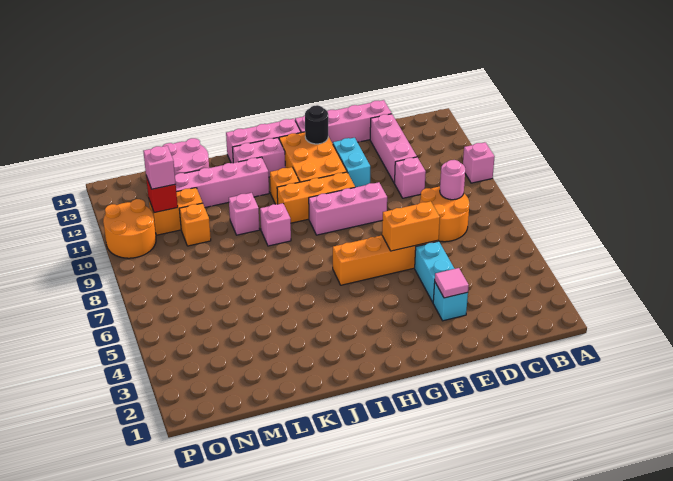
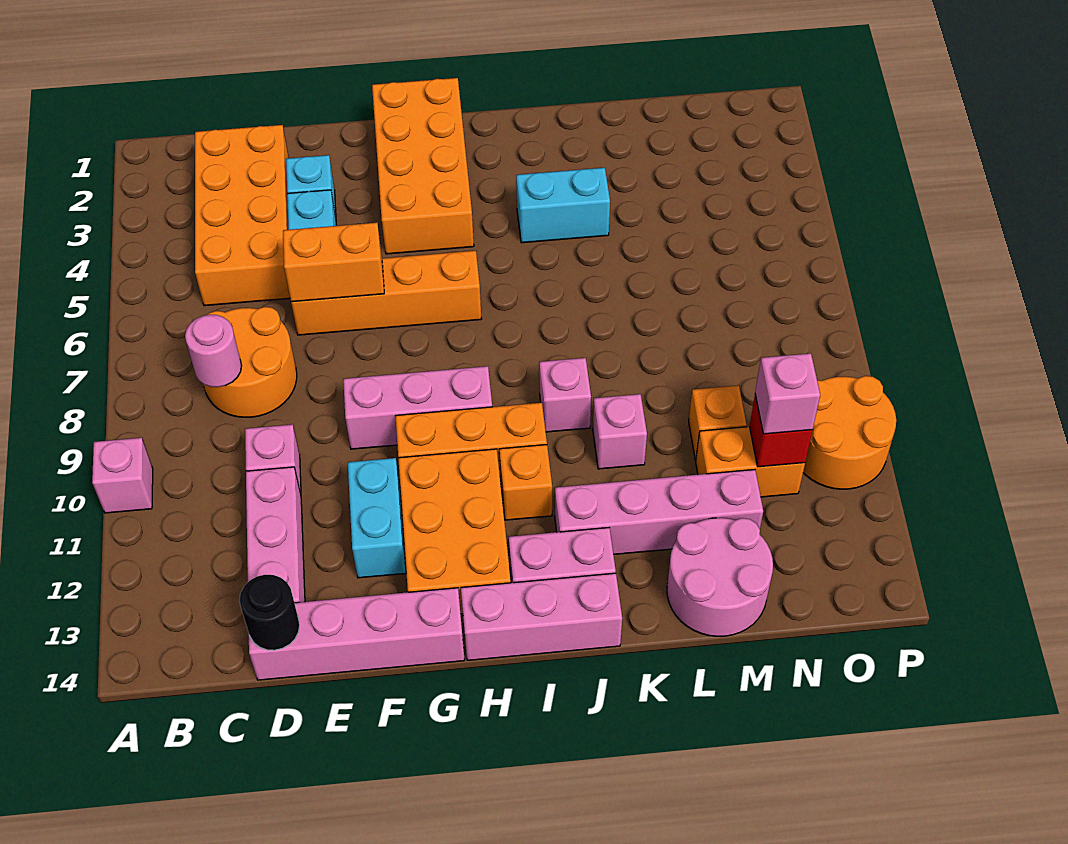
none -> orange brick C2:D5 level 1
pink tile E3 level 2 -> none
none -> orange brick G1:H4 level 1
black round brick G13 level 2 -> black round brick D14 level 2
none -> cyan brick J4:K4 level 1

